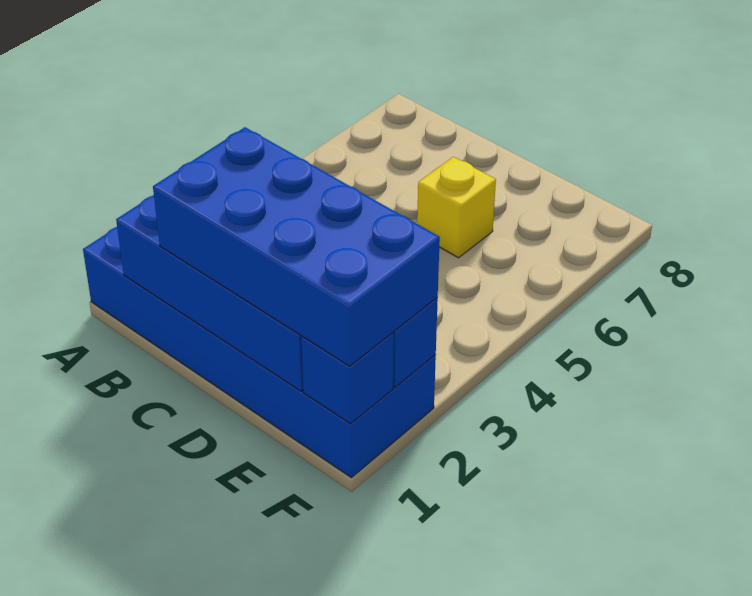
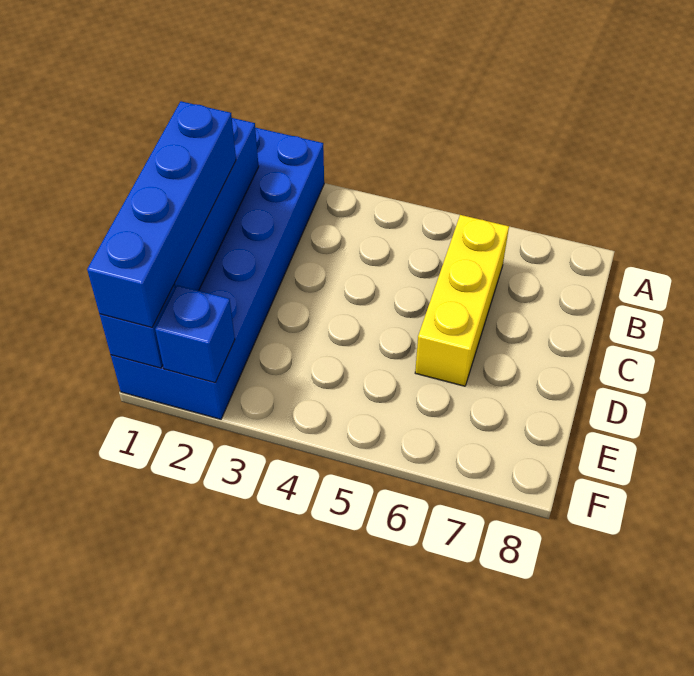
blue brick C1:F2 level 3 -> blue brick C1:F1 level 3
yellow brick D6 level 1 -> yellow brick B6:D6 level 1

